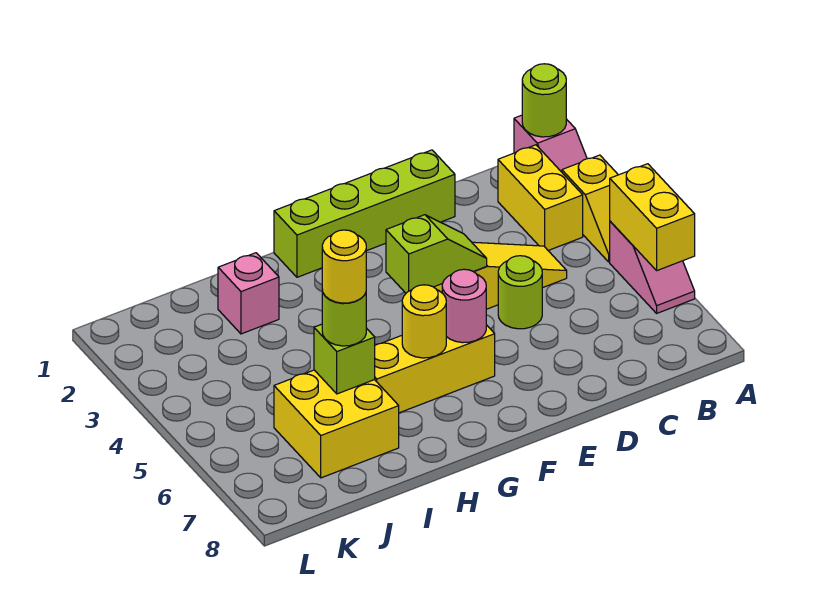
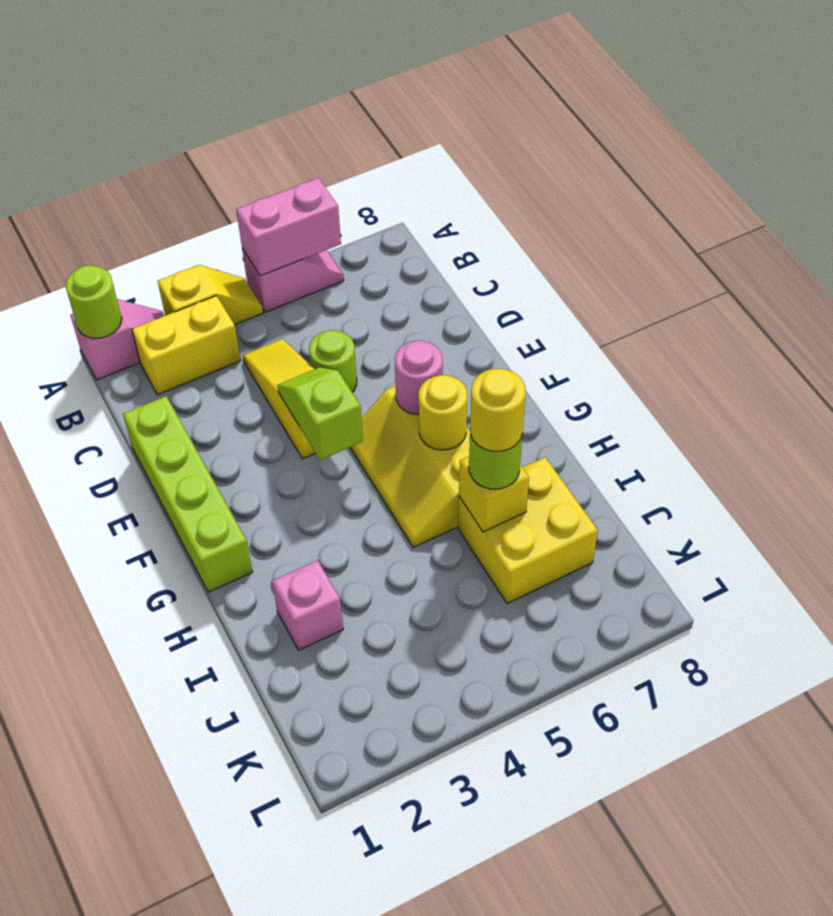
yellow brick A5:A6 level 2 -> pink brick A5:A6 level 2
lime brick I6 level 2 -> yellow brick I6 level 2

